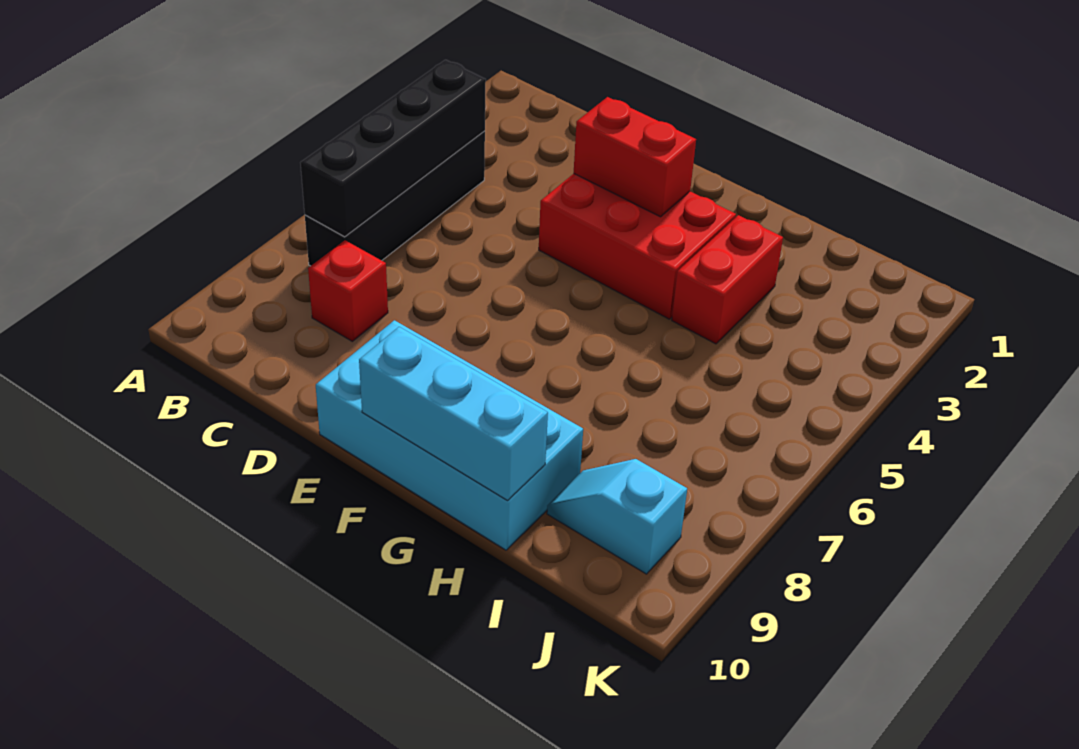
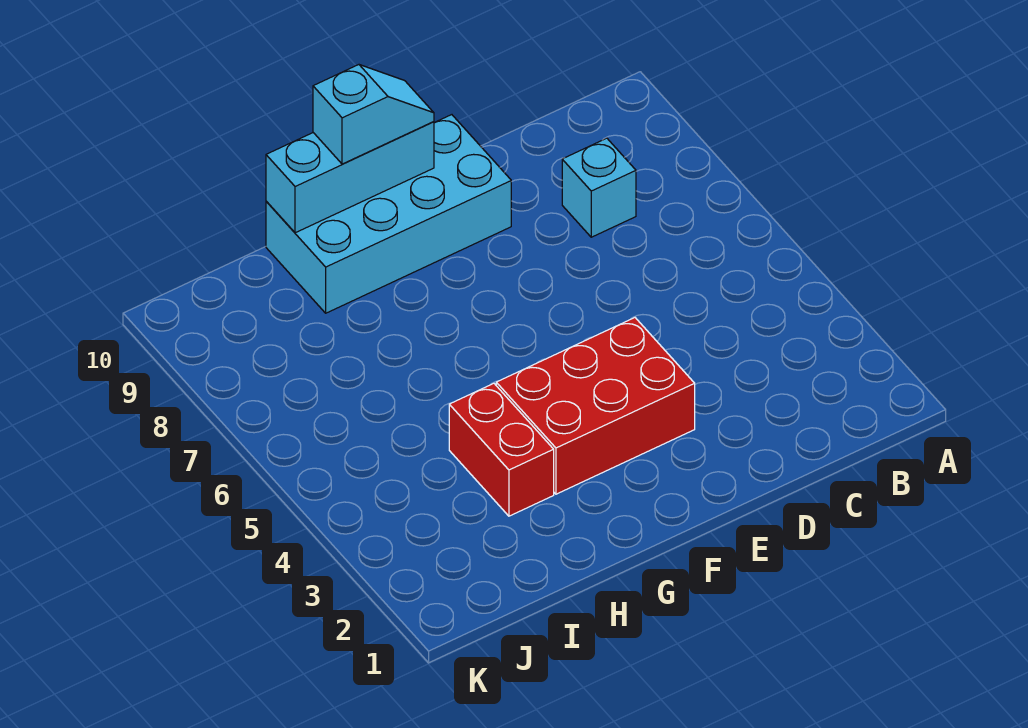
black brick B4:B7 level 1 -> none
black brick B4:B7 level 2 -> none
red brick C8 level 1 -> cyan brick C8 level 1
red brick E3:F3 level 2 -> none
cyan slope I9:J9 level 1 top J -> cyan slope F10:G10 level 3 top G

